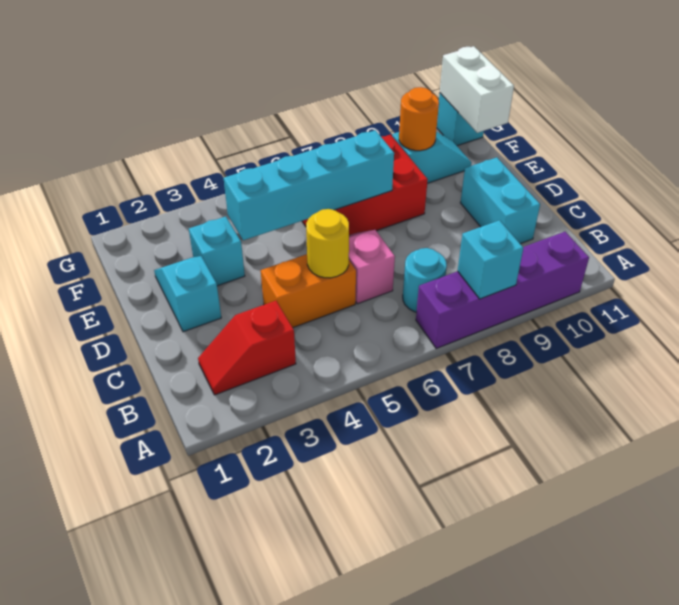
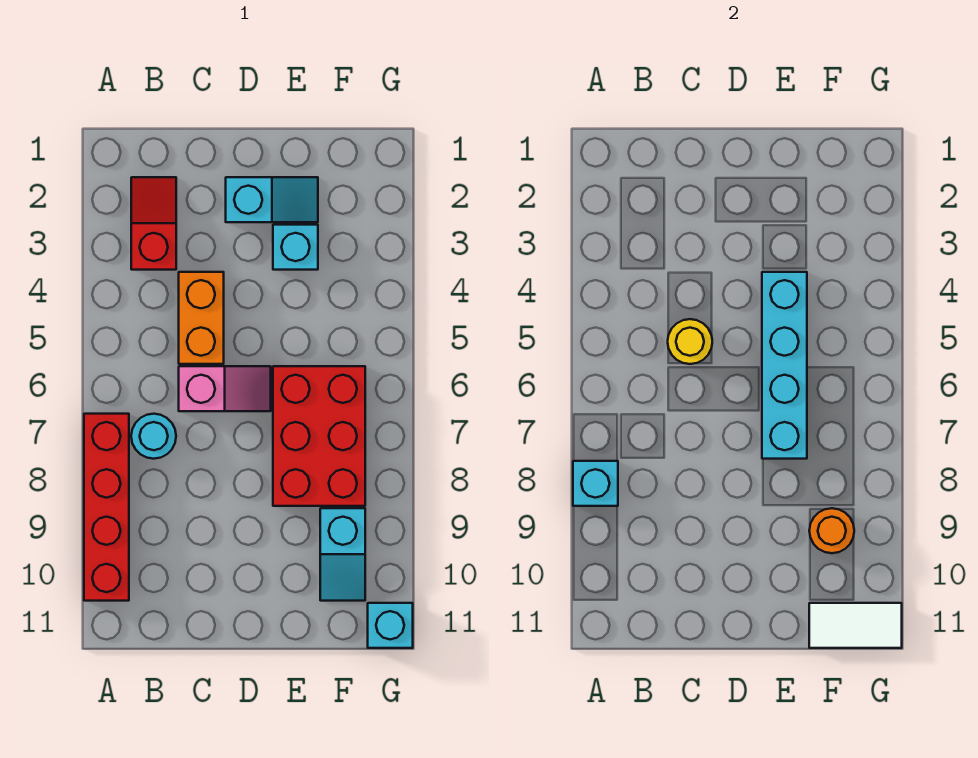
purple brick A7:A10 level 1 -> red brick A7:A10 level 1
cyan brick C10:D10 level 1 -> none
white brick F11:G11 level 2 -> white tile F11:G11 level 2

